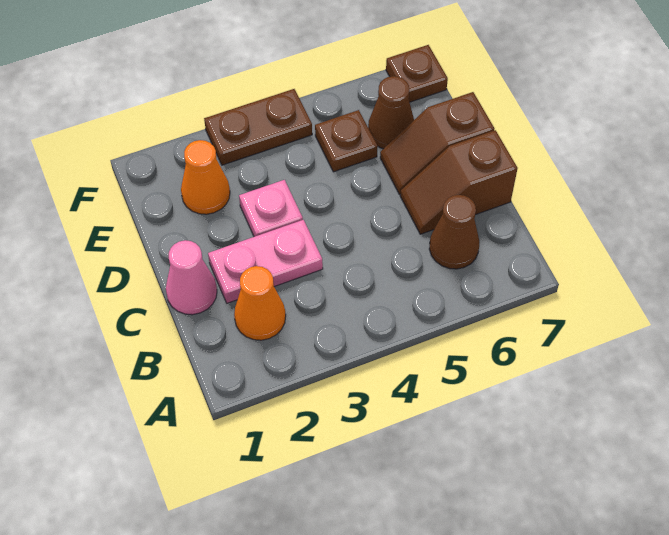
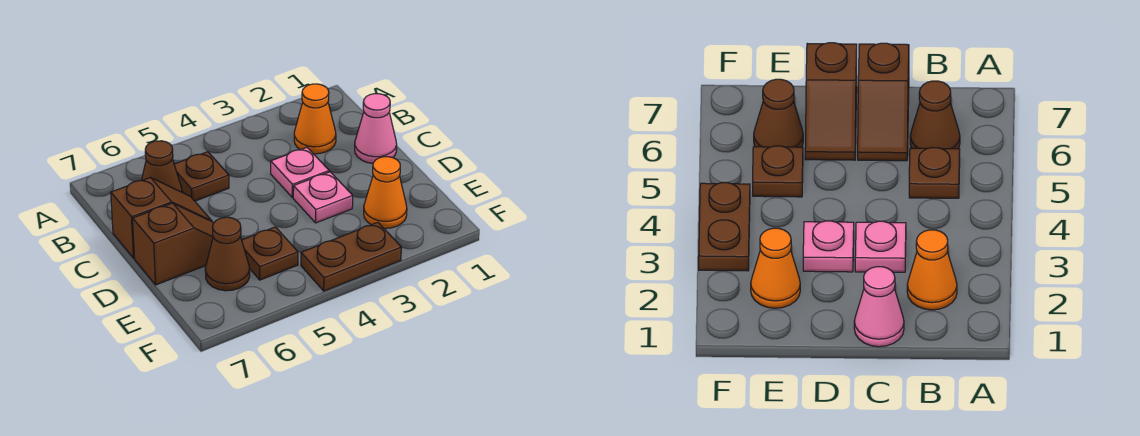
pink plate C2:C3 level 1 -> pink plate C3 level 1
brown plate F7 level 1 -> brown plate B5 level 1

